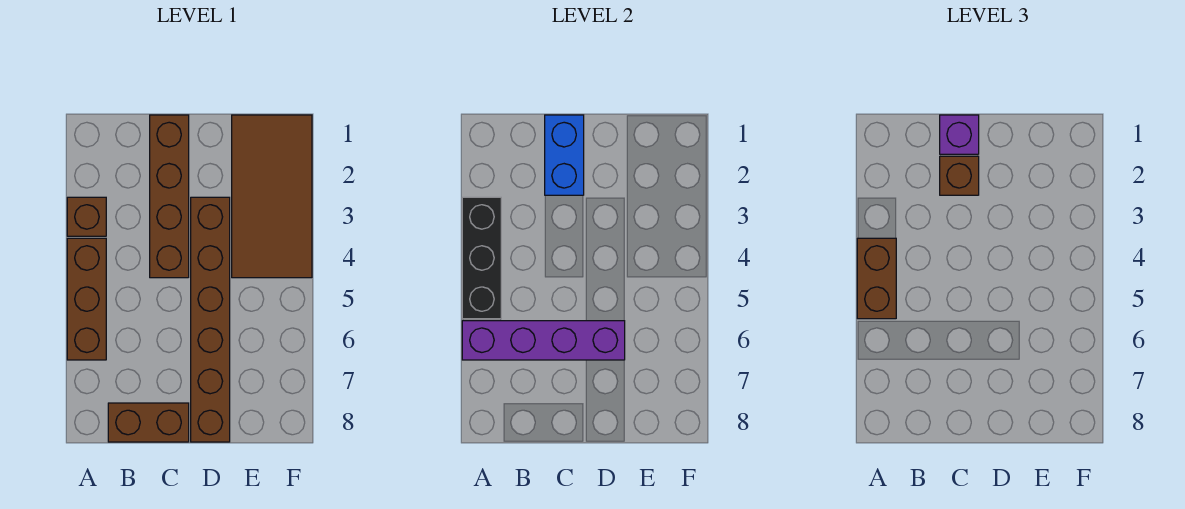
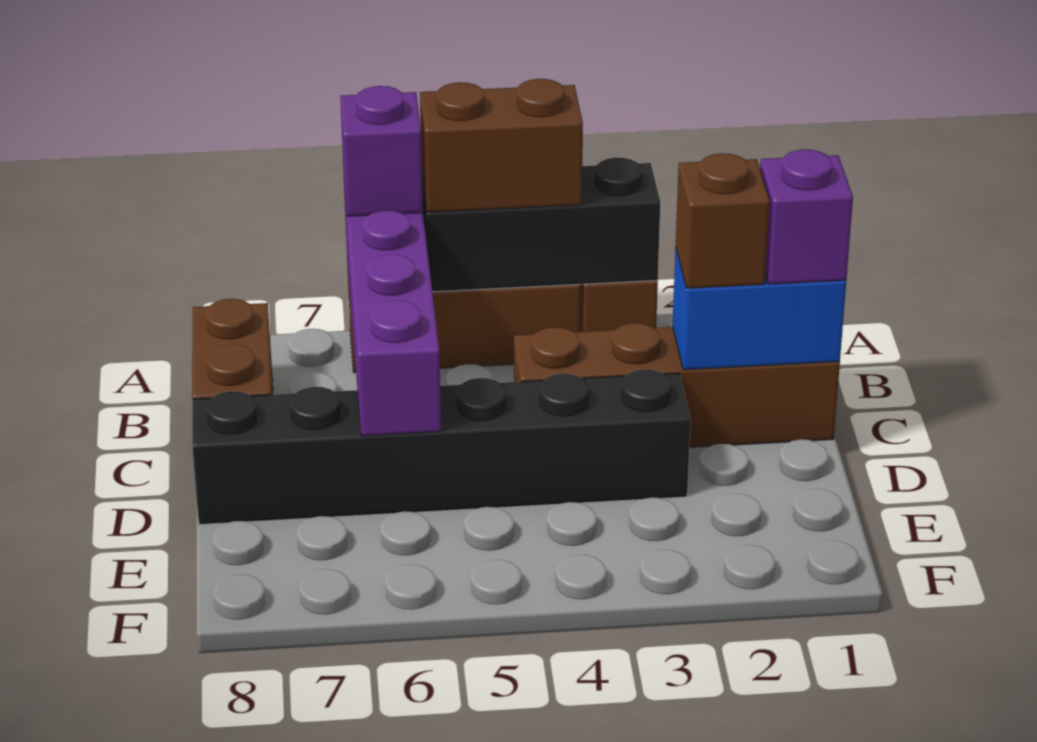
none -> purple brick A6 level 3
brown brick D3:D8 level 1 -> black brick D3:D8 level 1
brown tile E1:F4 level 1 -> none

